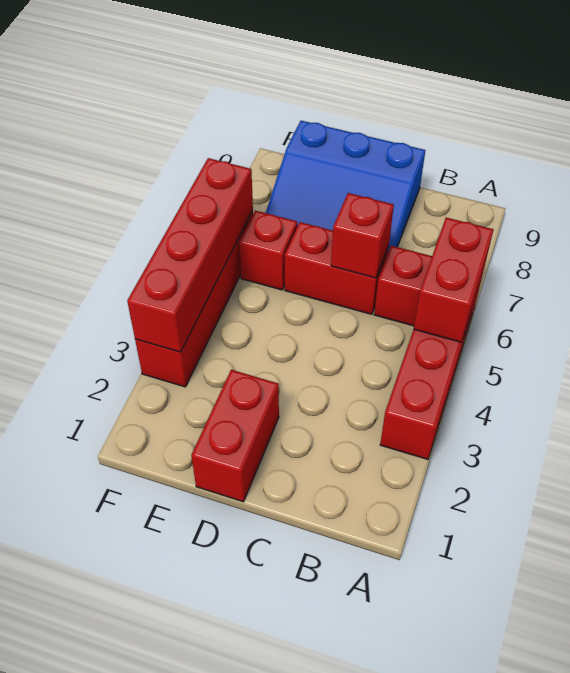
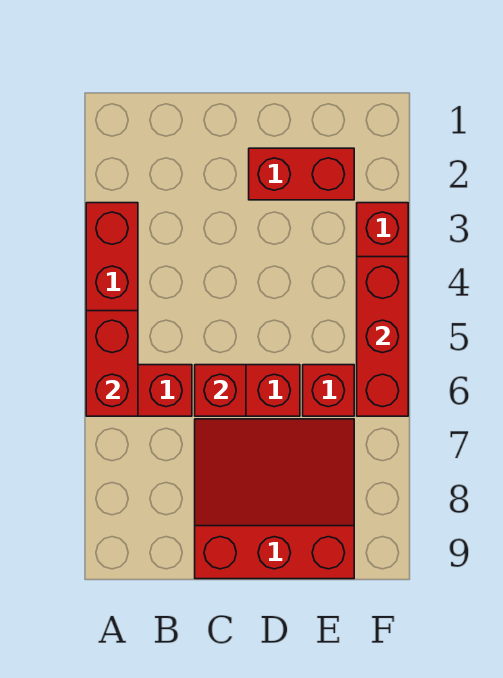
blue slope C7:E9 level 1 top 9 -> red slope C7:E9 level 1 top 9
red brick D1:D2 level 1 -> red brick D2:E2 level 1
red brick F3:F6 level 2 -> red brick F4:F6 level 2

